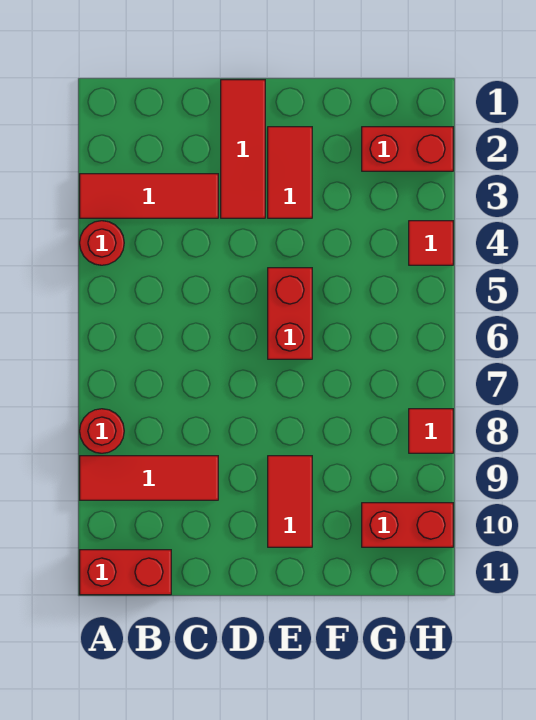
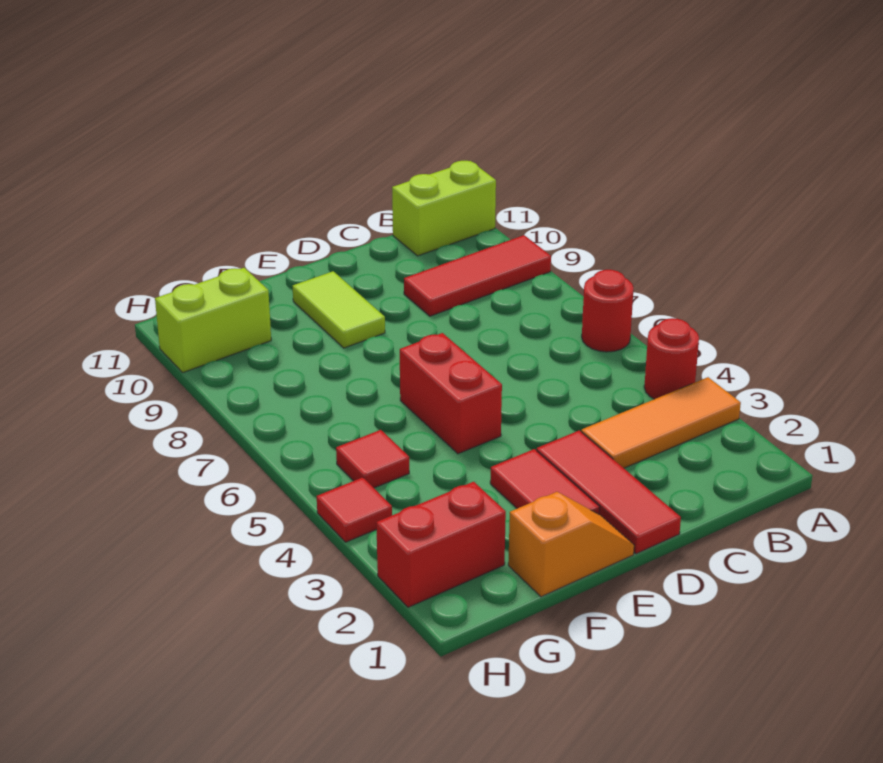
red tile A3:C3 level 1 -> orange tile A3:C3 level 1
red round brick A8 level 1 -> red round brick A6 level 1
red brick A11:B11 level 1 -> lime brick A11:B11 level 1
none -> orange slope E1:F1 level 1 top F
red tile E9:E10 level 1 -> lime tile E9:E10 level 1
red brick G10:H10 level 1 -> lime brick G10:H10 level 1
red tile H8 level 1 -> red tile G5 level 1

